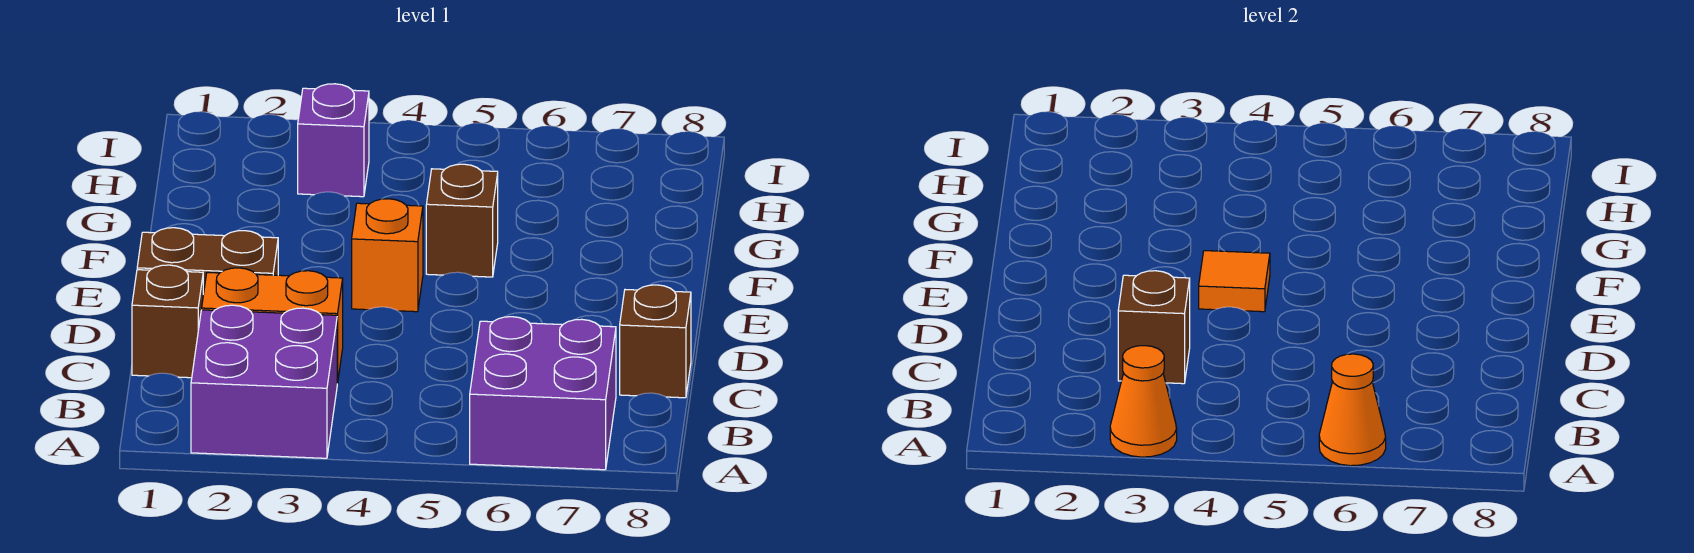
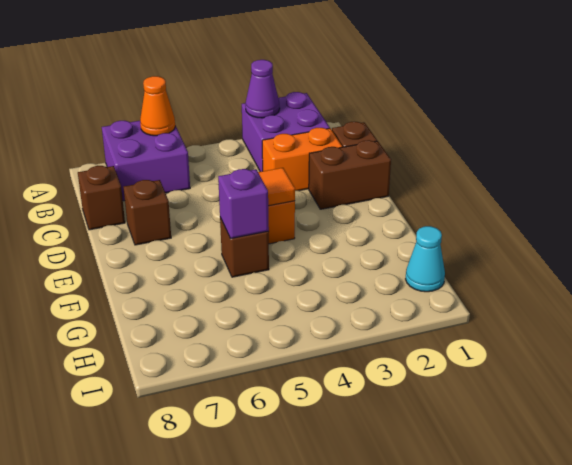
orange cone A3 level 2 -> purple cone A3 level 2
brown brick C3 level 2 -> brown brick D7 level 1
none -> cyan cone H1 level 1
purple brick H3 level 1 -> purple brick F5 level 2

